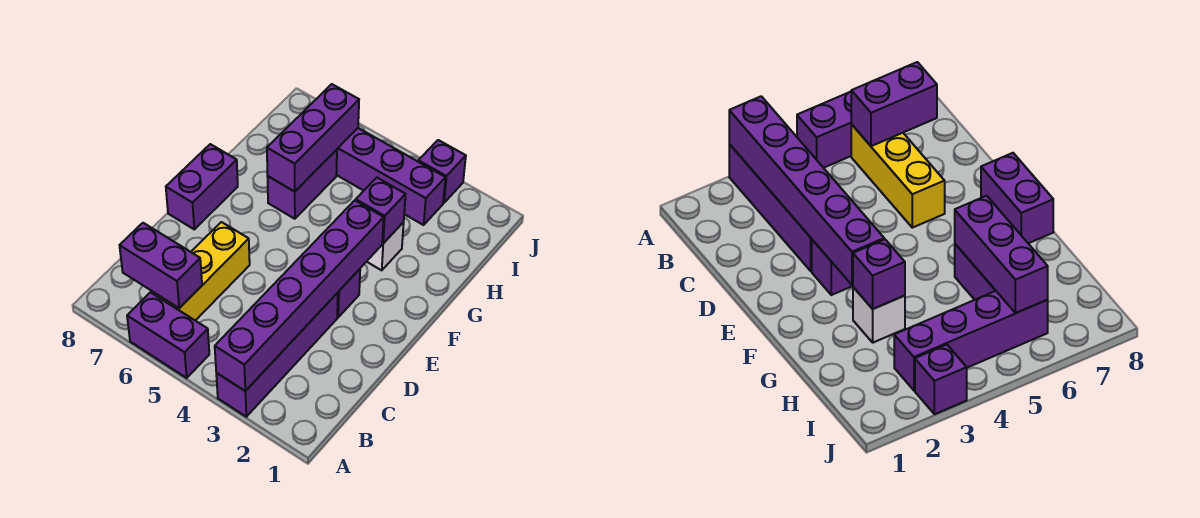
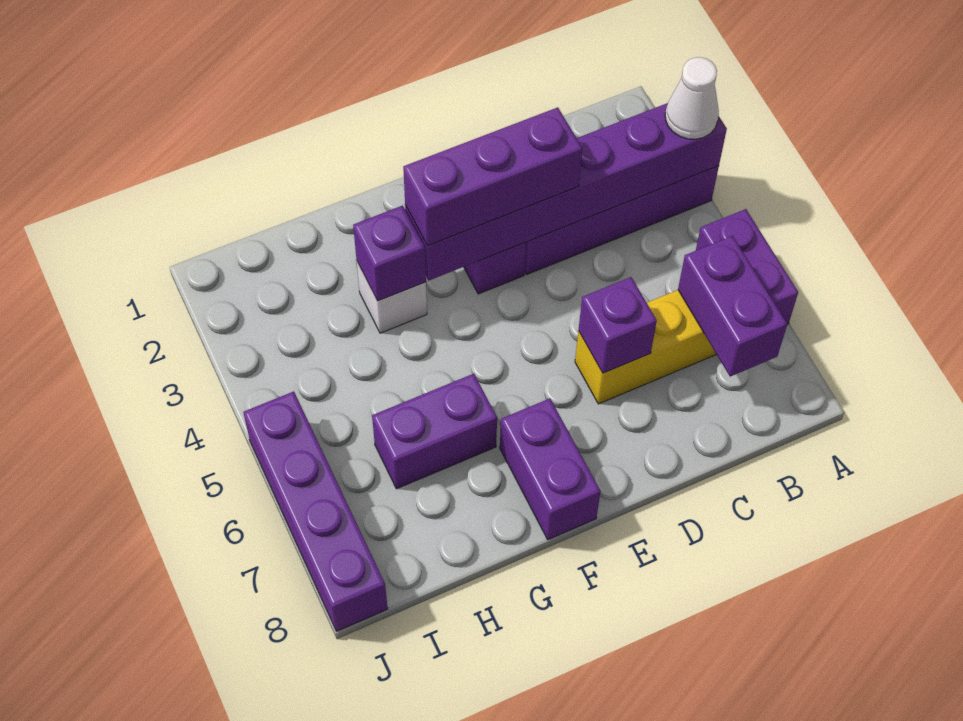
none -> white cone A3 level 3
purple brick E8:F8 level 1 -> purple brick F7:F8 level 1
purple brick G6:I6 level 2 -> purple brick D3:F3 level 3
purple brick I3:I6 level 1 -> purple brick J5:J8 level 1
purple brick J3 level 1 -> purple brick D6 level 2

